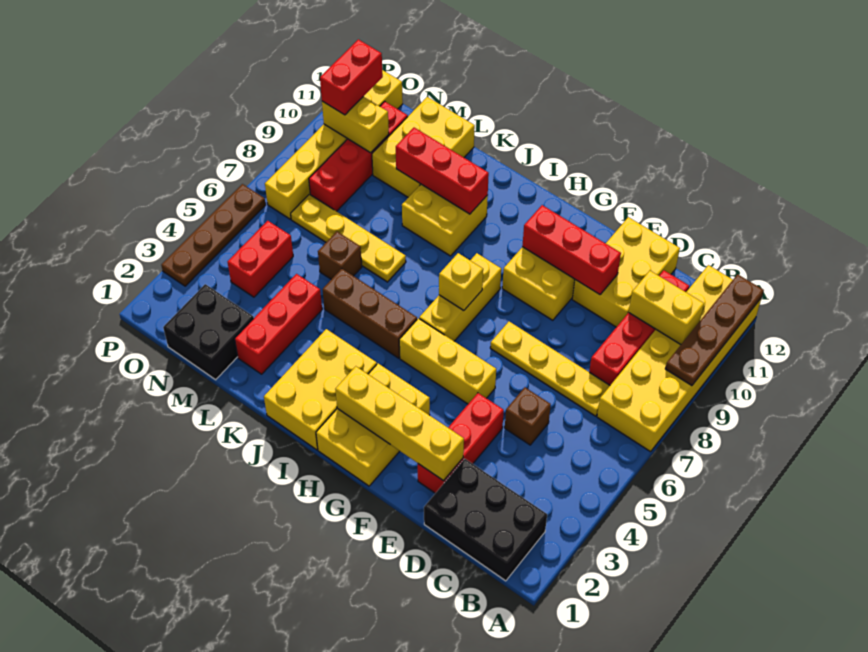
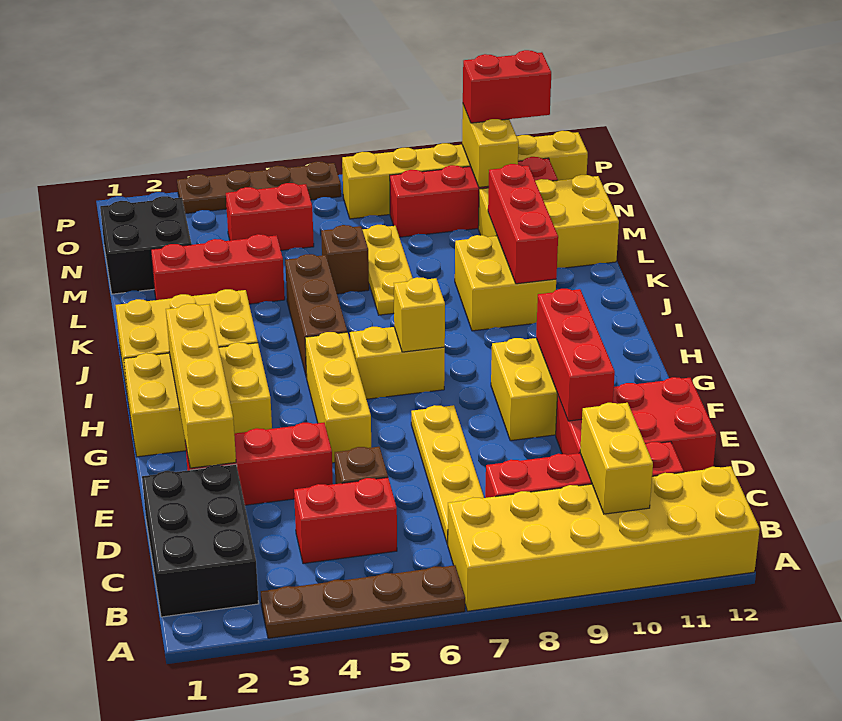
brown plate A9:A12 level 2 -> brown plate A3:A6 level 1
none -> red brick C4:C5 level 1
yellow brick D10:E12 level 1 -> red brick D10:E12 level 1
yellow brick H6:H8 level 1 -> yellow brick H6:H7 level 1
yellow plate K7:N7 level 1 -> yellow plate K7:M7 level 1

